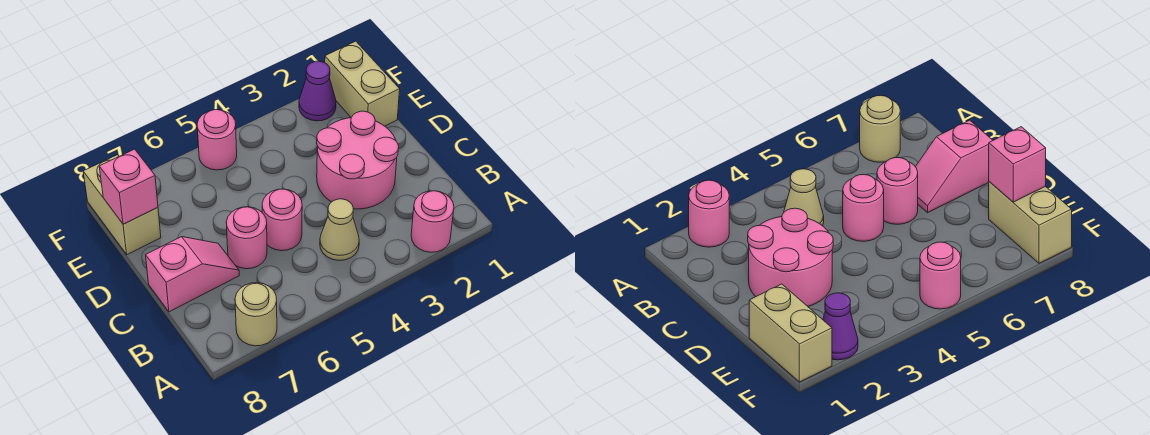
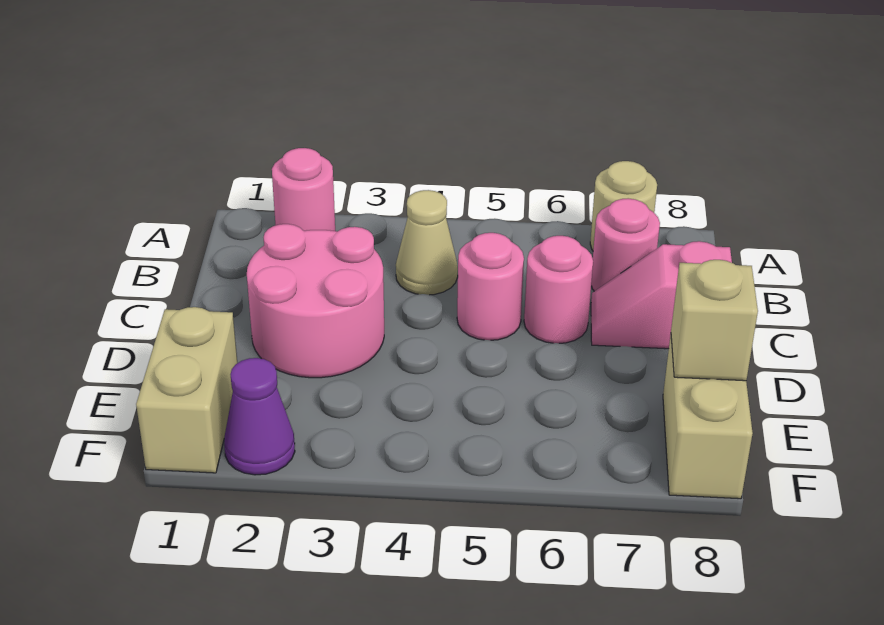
pink brick E8 level 2 -> tan brick E8 level 2
pink round brick F5 level 1 -> pink round brick B7 level 1

